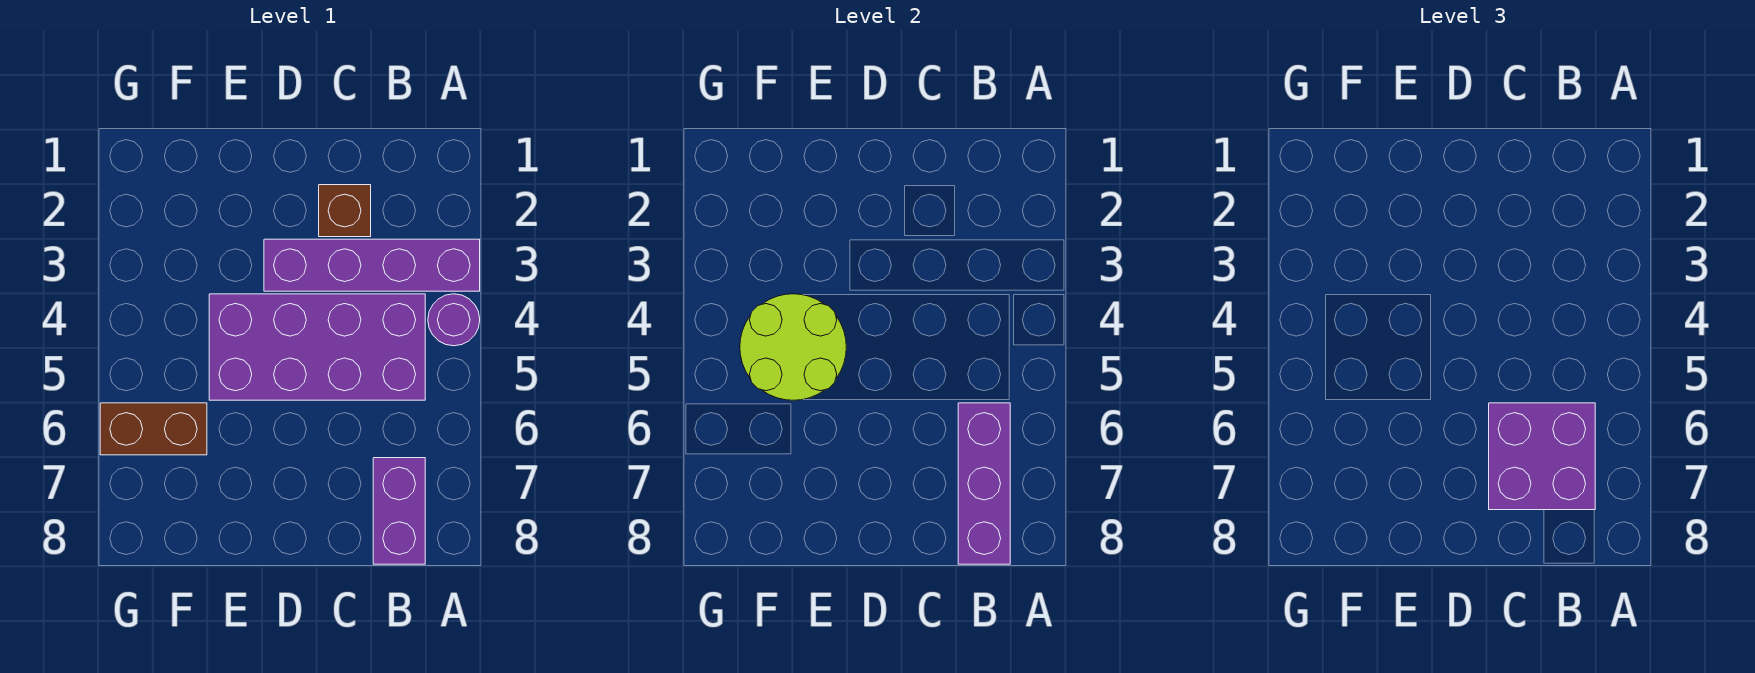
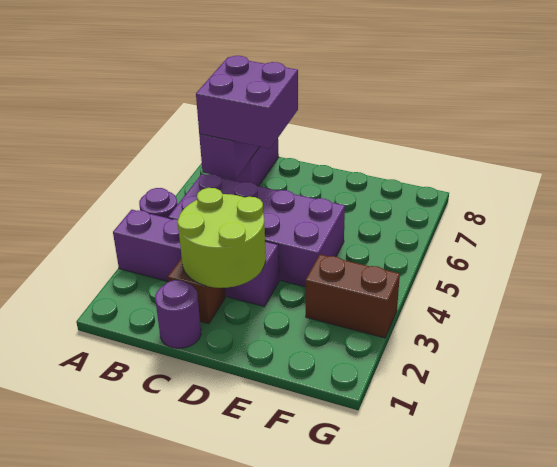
none -> purple round brick C1 level 1
lime round brick E4:F5 level 2 -> lime round brick C2:D3 level 2
brown brick F6:G6 level 1 -> brown brick F3:G3 level 1

